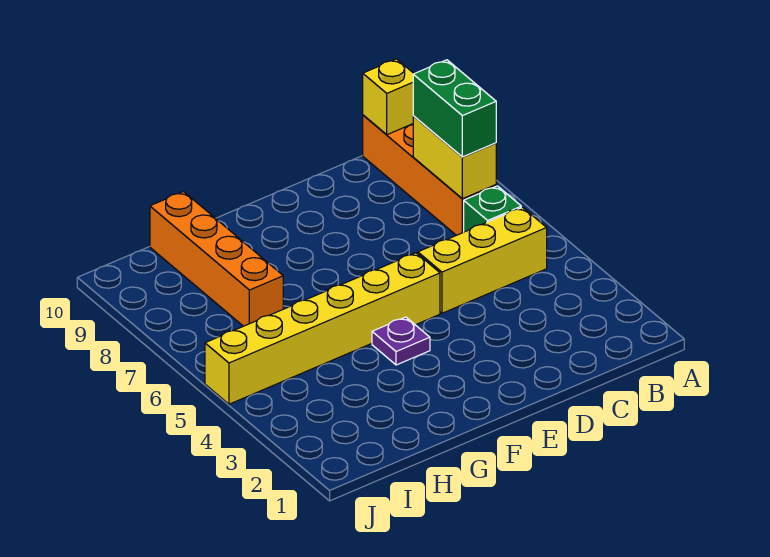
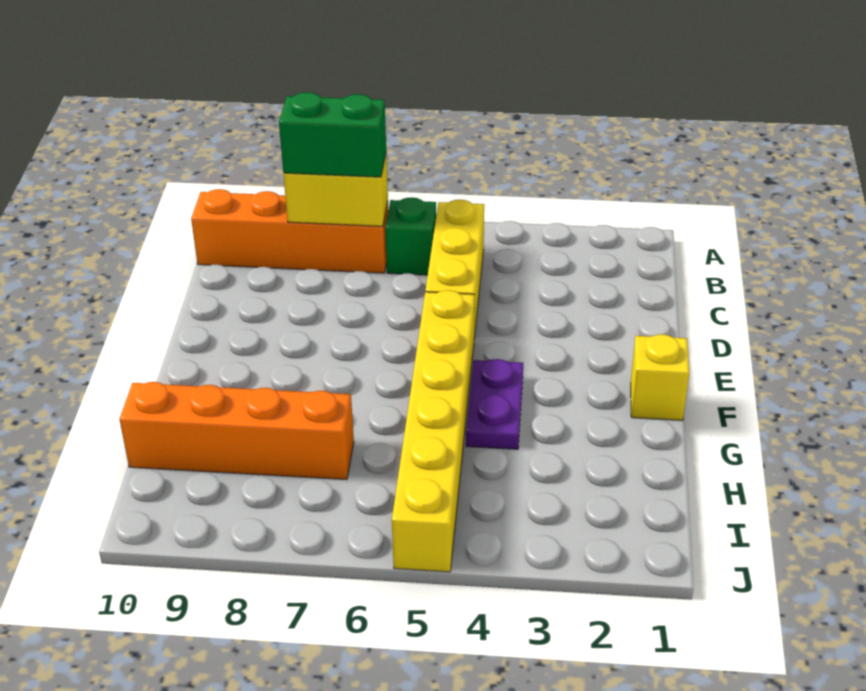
yellow brick B10 level 2 -> yellow brick F1 level 1
purple plate F4 level 1 -> purple plate F4:G4 level 1

